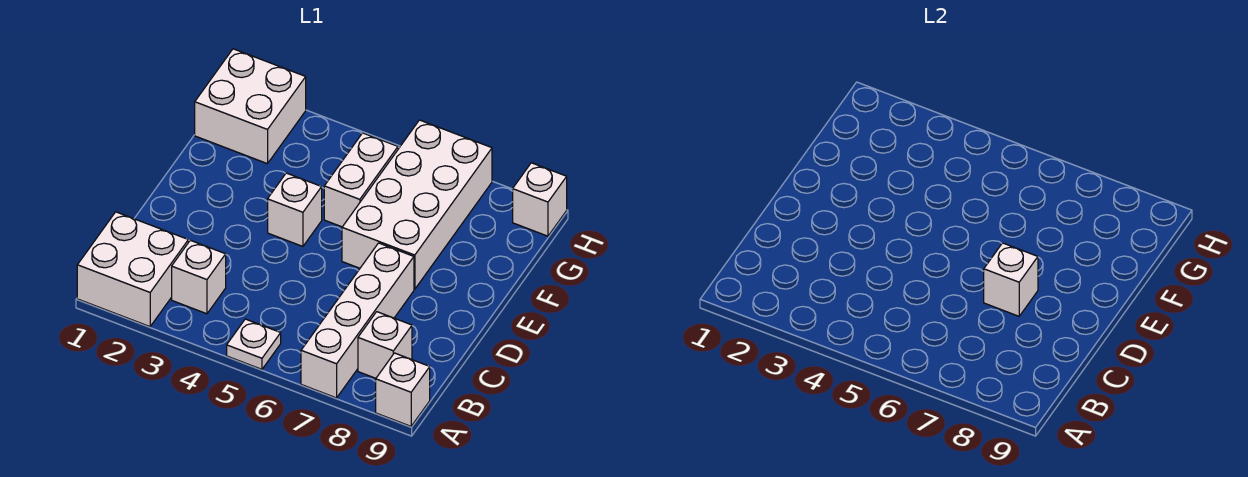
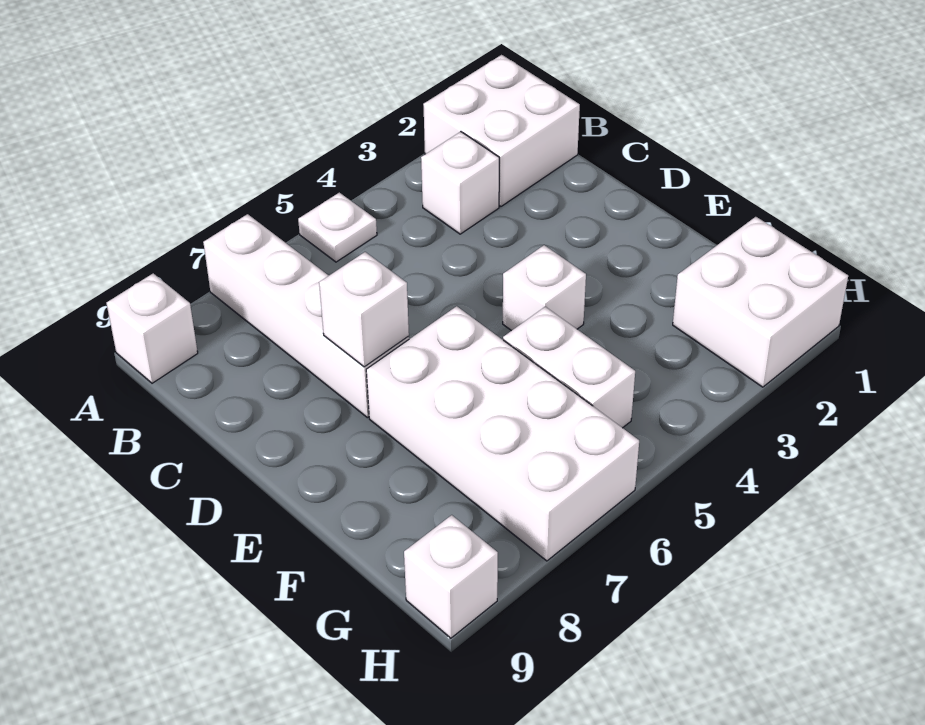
white brick B8 level 1 -> none

